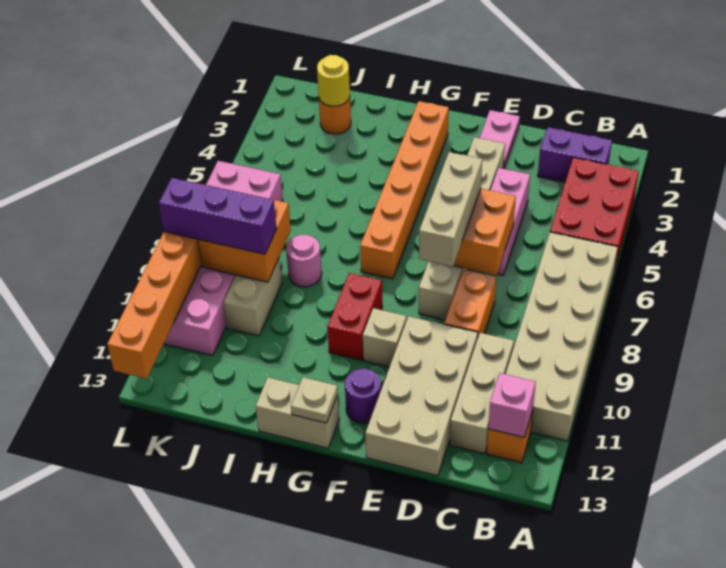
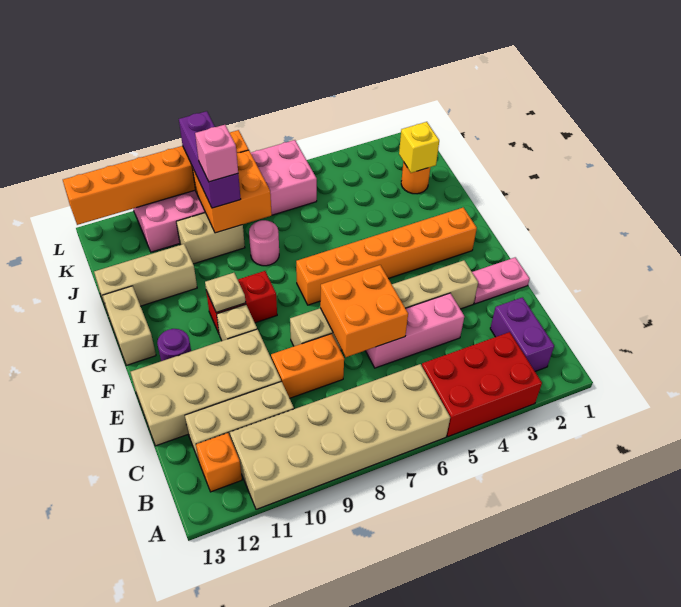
pink brick B12 level 2 -> pink brick J9 level 4
tan brick E6:E8 level 3 -> tan brick I11:I13 level 1
tan plate G13 level 2 -> tan plate G10 level 2
yellow round brick J2 level 2 -> yellow brick J2 level 2

